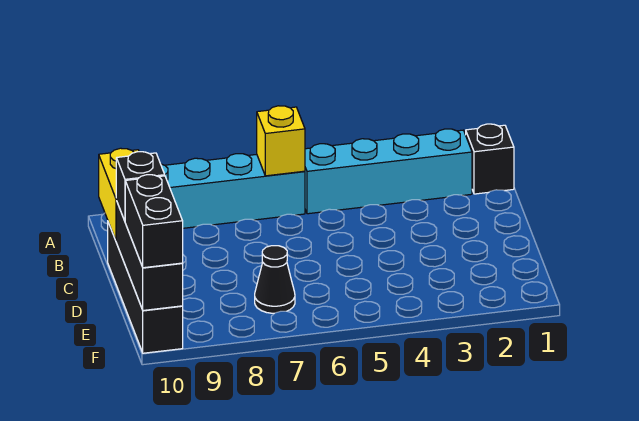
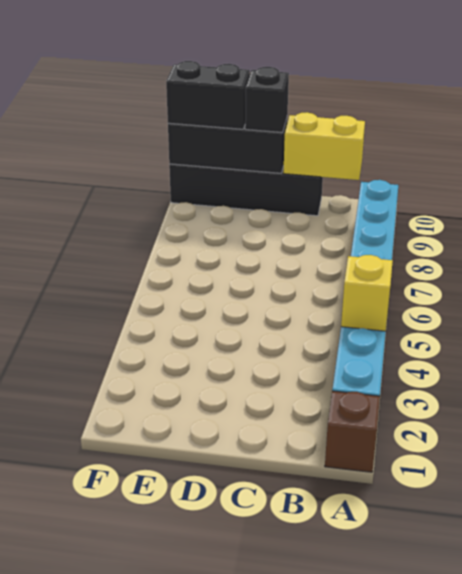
black brick A1 level 1 -> brown brick A1 level 1
yellow brick A6 level 2 -> yellow brick A4 level 2
black cone E7 level 1 -> none

